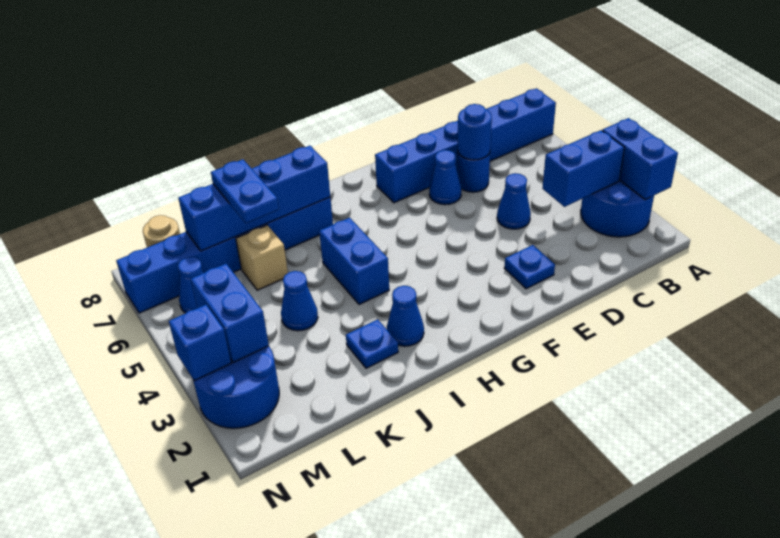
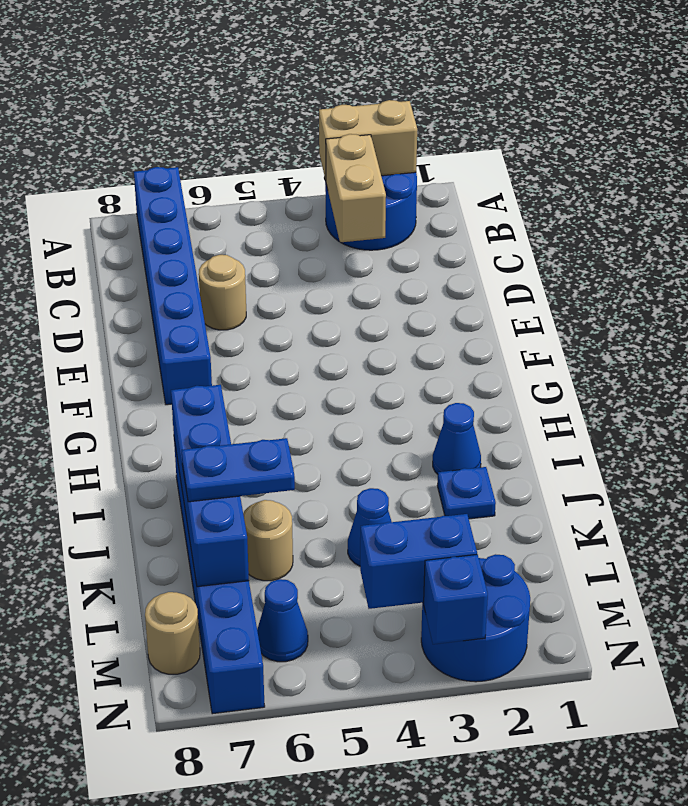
blue brick A2:A3 level 2 -> tan brick A2:A3 level 2
blue brick B3:C3 level 2 -> tan brick B3:C3 level 2
blue cone D4 level 1 -> none
blue round brick D6 level 1 -> tan round brick D6 level 1
blue round brick D6 level 2 -> none
blue plate E2 level 1 -> none
blue cone E6 level 1 -> none
blue brick I4:I5 level 1 -> none
tan brick K6 level 1 -> tan round brick K6 level 1

